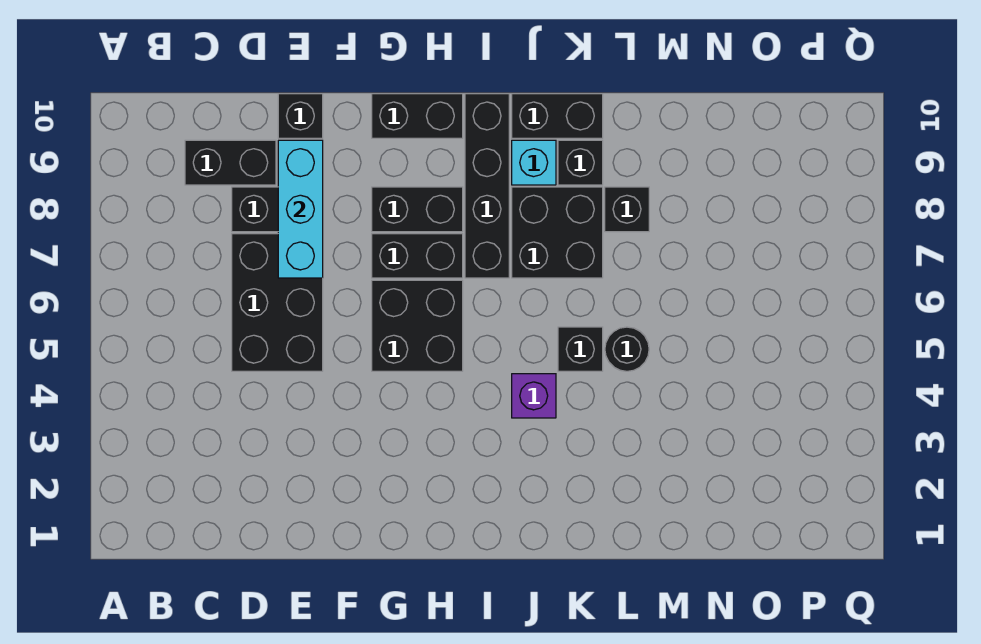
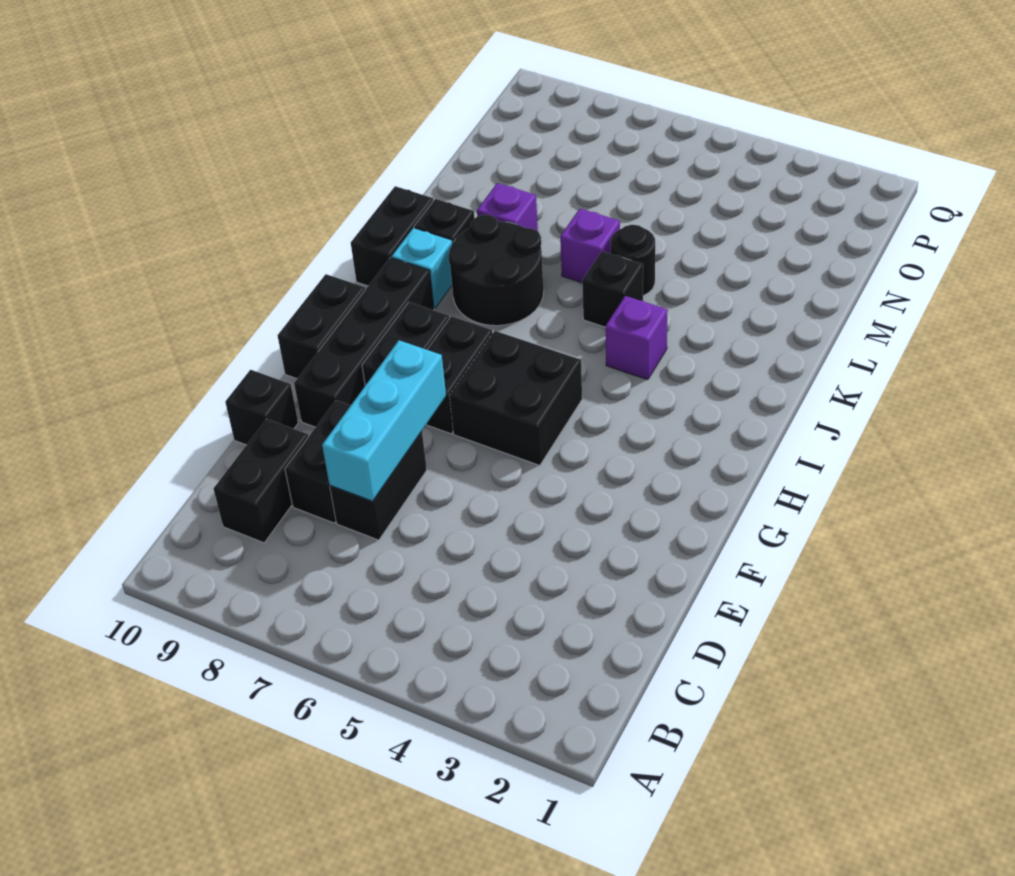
black brick D5:E7 level 1 -> black brick D7:E7 level 1
cyan brick E7:E9 level 2 -> cyan brick D7:F7 level 2
black brick I7:I10 level 1 -> black brick F9:I9 level 1
black brick J7:K8 level 1 -> black round brick J7:K8 level 1
none -> purple brick L6 level 1
black brick L8 level 1 -> purple brick L8 level 1

